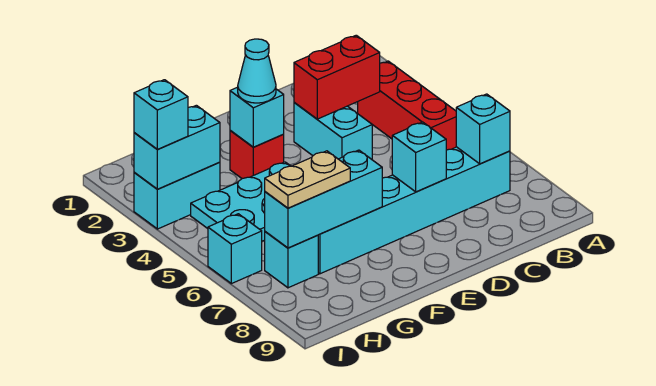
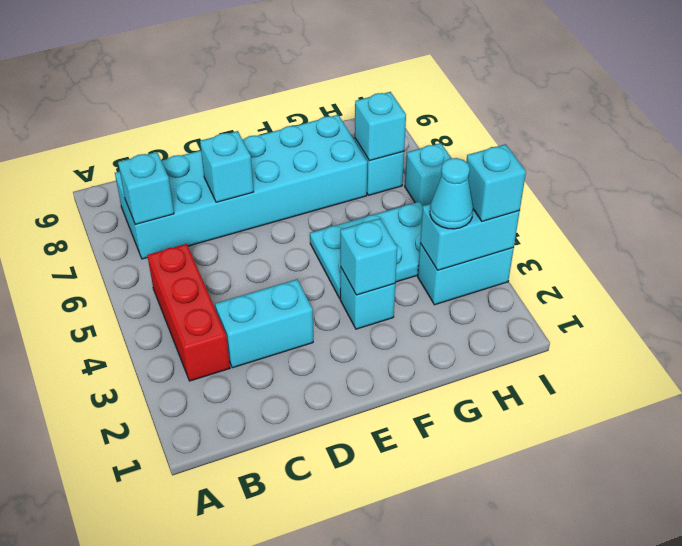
cyan brick B7:G7 level 1 -> cyan brick B7:G8 level 1
red brick C3:D3 level 2 -> none
cyan brick D3:D4 level 1 -> cyan brick C3:D3 level 1
red brick F3 level 1 -> cyan brick F3 level 1
cyan cone F3 level 3 -> cyan cone H3 level 3
cyan brick F7:H7 level 2 -> cyan brick H7 level 2
tan plate G7:H7 level 3 -> none

